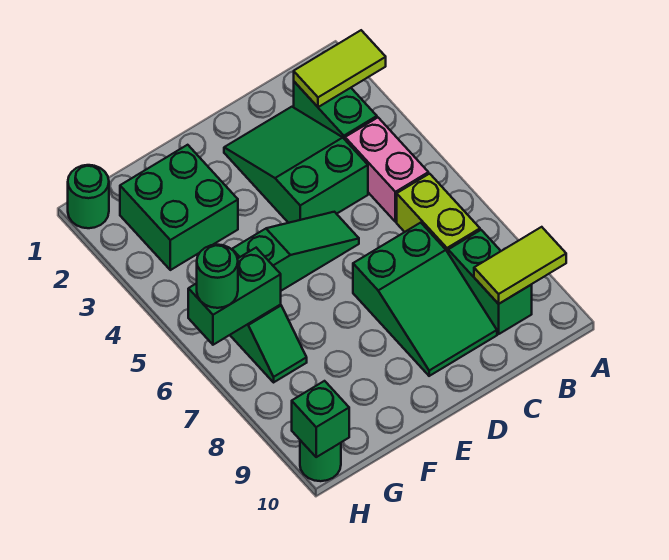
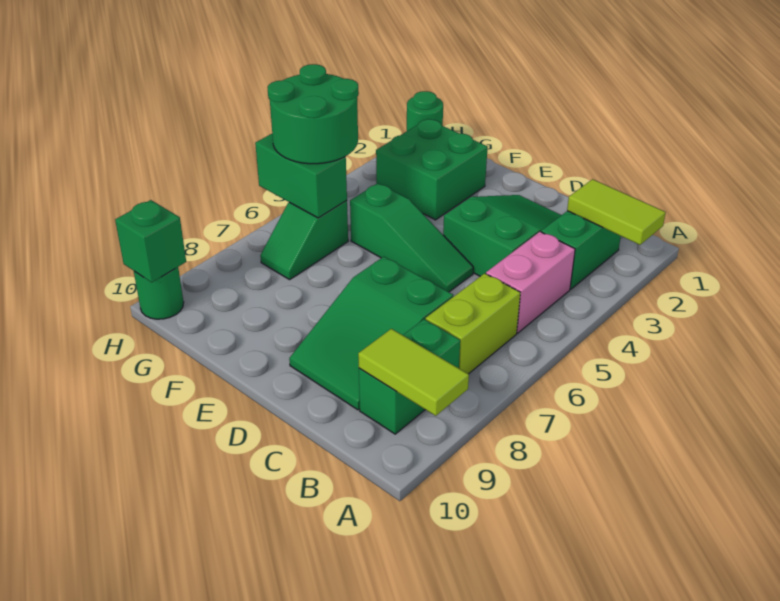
green round brick H6 level 3 -> green round brick G5:H6 level 3

